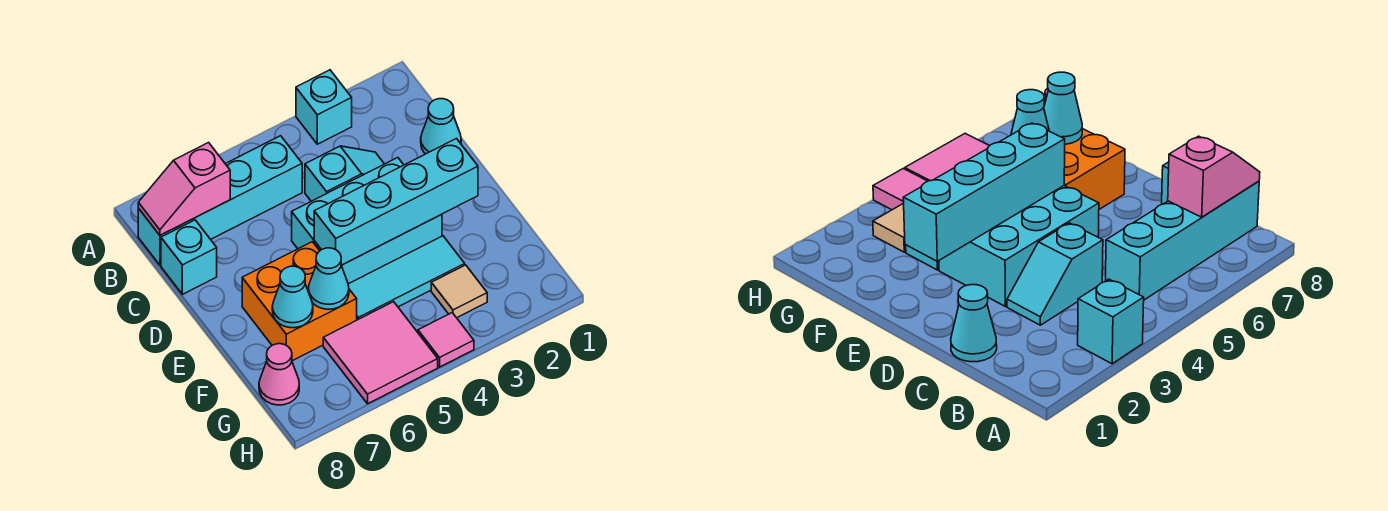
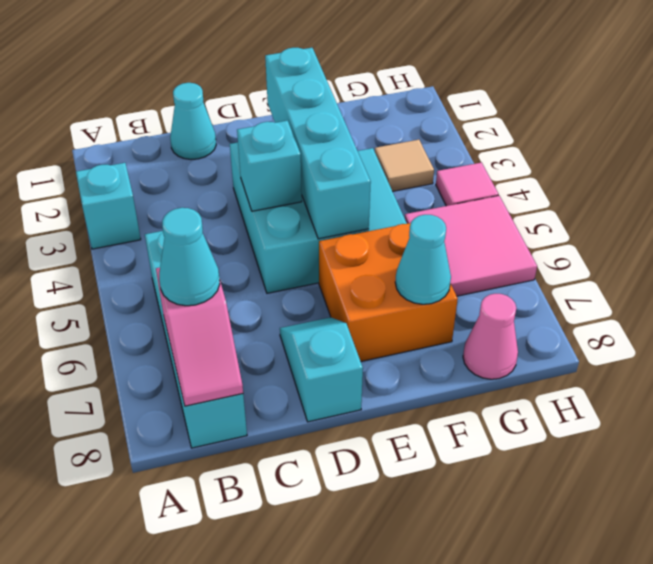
cyan slope C3:C4 level 1 top 4 -> cyan slope D7:D8 level 1 top 8
cyan brick C8 level 1 -> cyan brick D4 level 2
cyan cone F6 level 2 -> cyan cone B7 level 3

